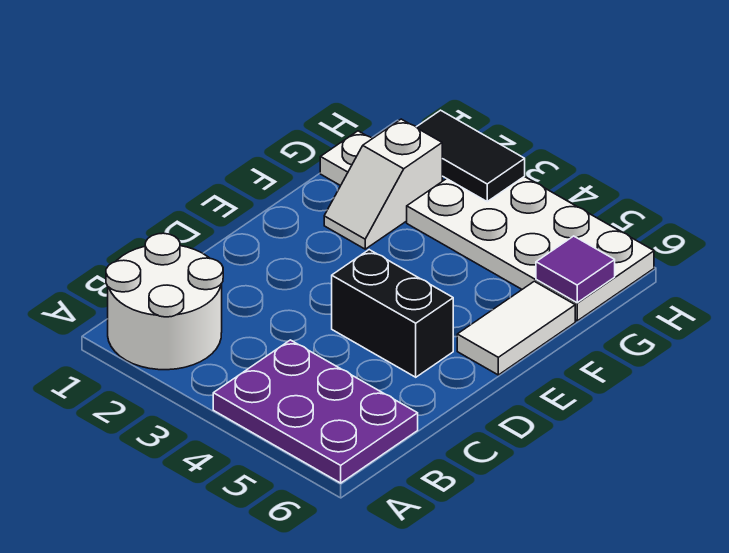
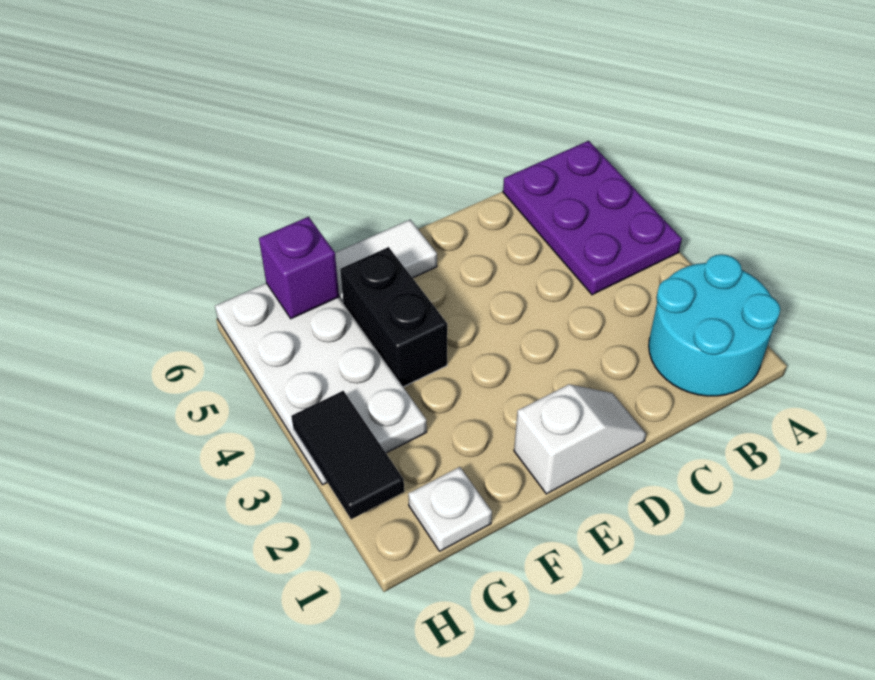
white round brick A1:B2 level 1 -> cyan round brick A1:B2 level 1
black brick D4:D5 level 1 -> black brick F4:F5 level 1
white slope F2:G2 level 1 top G -> white slope D1:E1 level 1 top E
purple tile G6 level 2 -> purple brick G6 level 2

